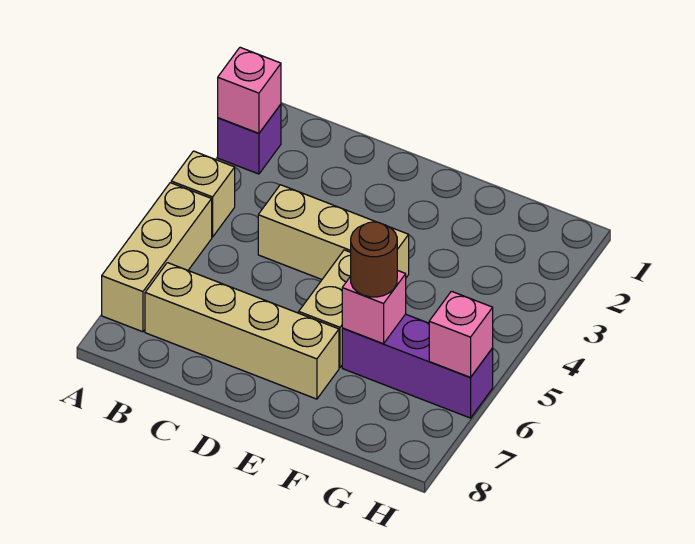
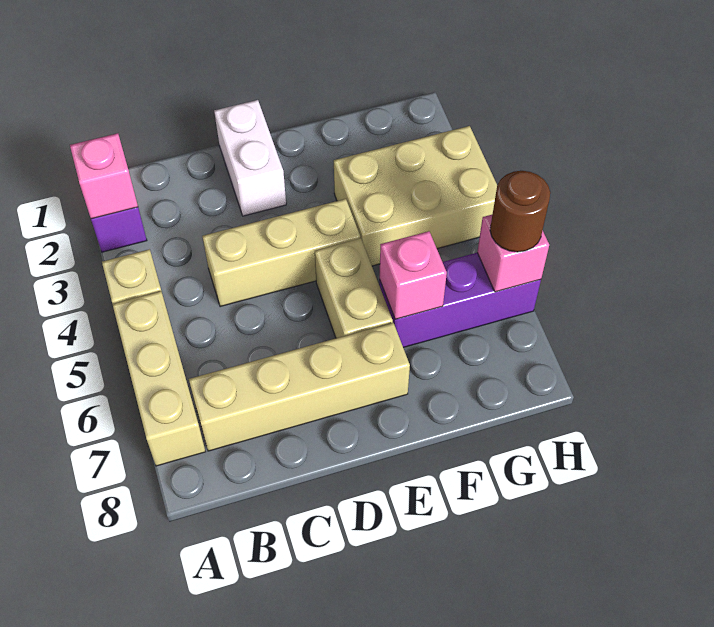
none -> white brick D1:D2 level 1
none -> tan brick F3:H4 level 1
brown round brick F6 level 3 -> brown round brick H6 level 3

